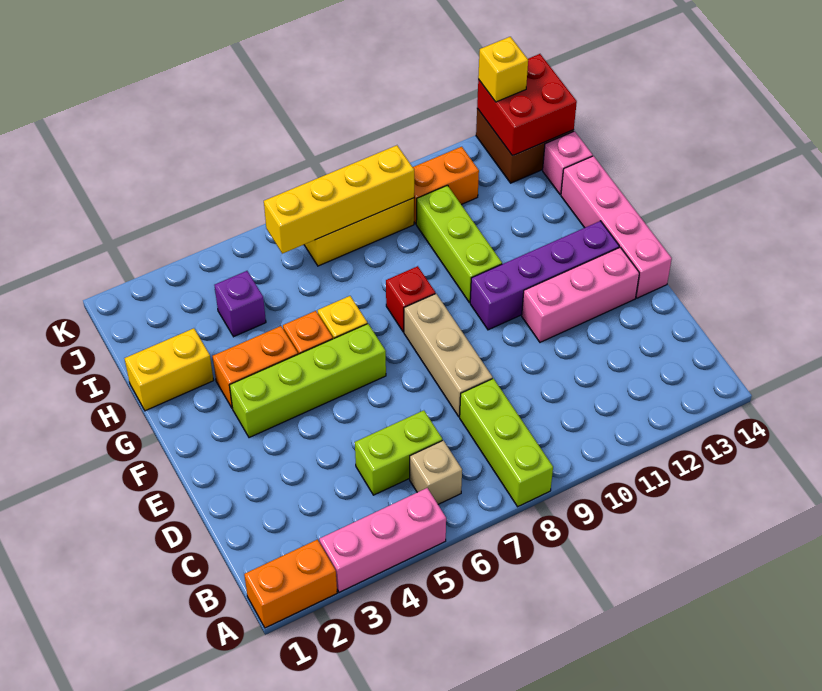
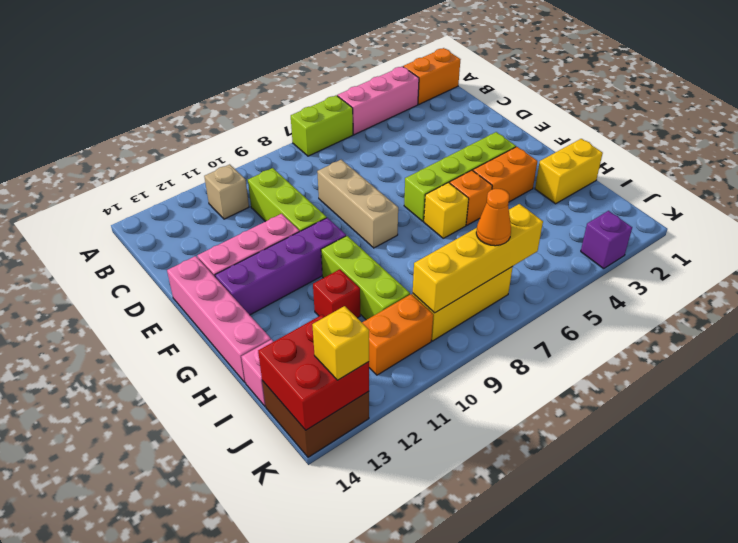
lime brick A8:C8 level 1 -> lime brick C10:E10 level 1
tan brick B6 level 1 -> tan brick B11 level 1
lime brick C5:C6 level 1 -> lime brick A6:A7 level 1
red brick G8 level 1 -> red brick H11 level 1
purple brick I4 level 1 -> purple brick K3 level 1
none -> orange cone J7 level 3

